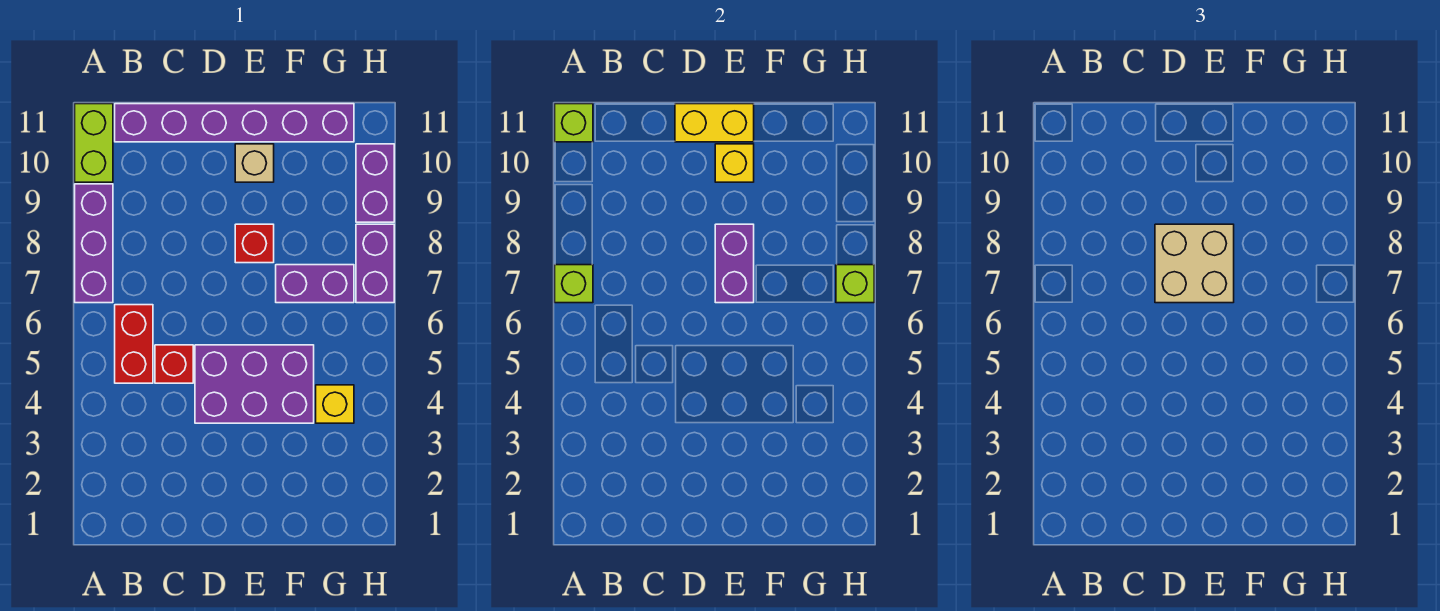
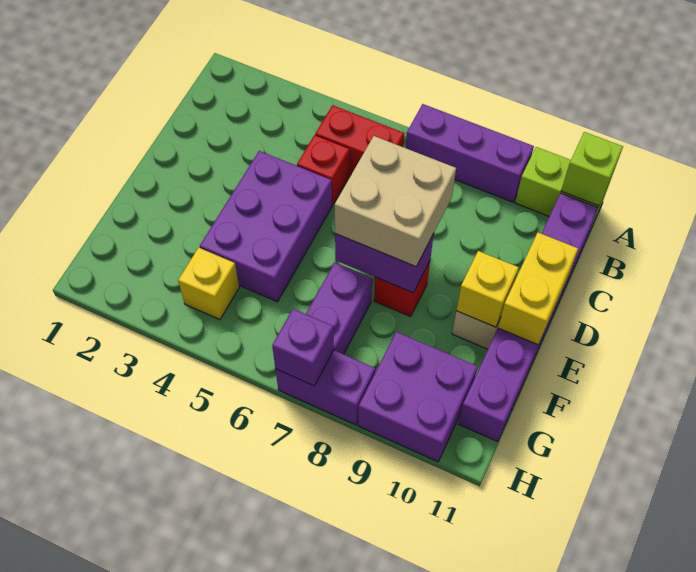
lime brick A7 level 2 -> none
lime brick H7 level 2 -> purple brick H7 level 2
purple brick H9:H10 level 1 -> purple brick G9:H10 level 1

